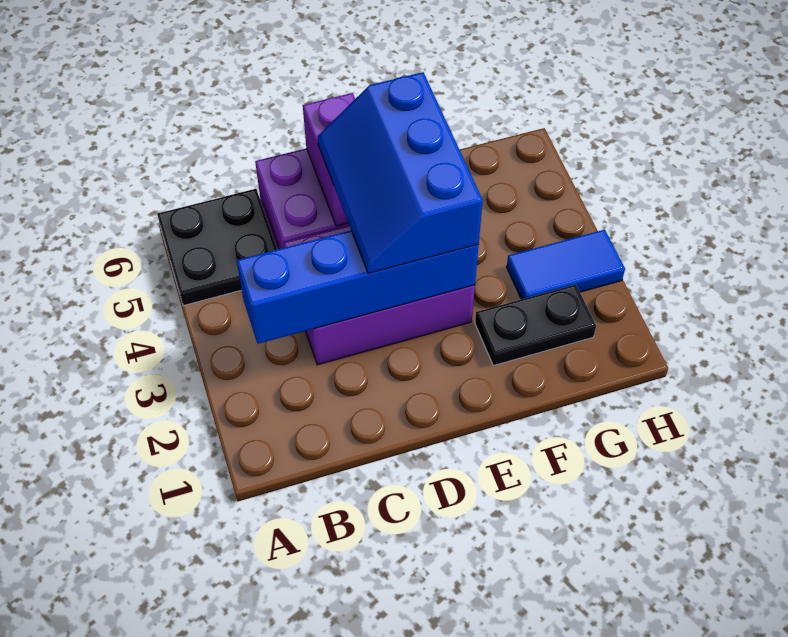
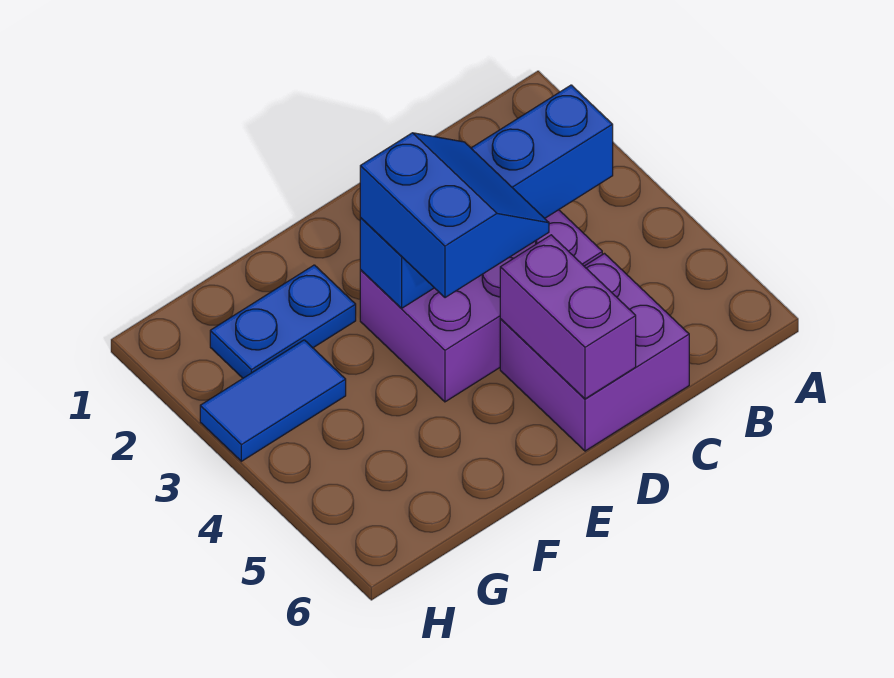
black plate A5:B6 level 1 -> none
blue slope D3:E5 level 3 top E -> blue slope D3:E4 level 3 top E
black plate F2:G2 level 1 -> blue plate F2:G2 level 1

